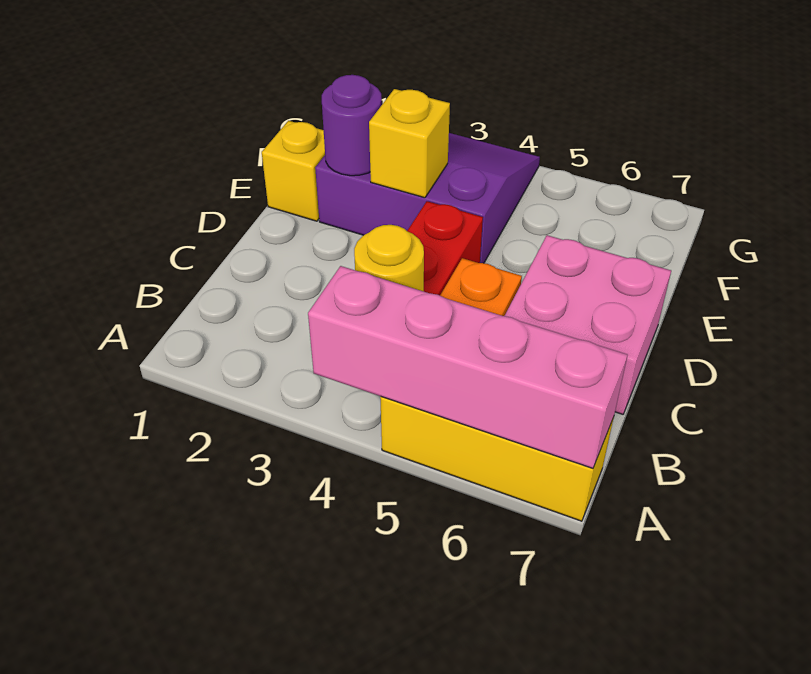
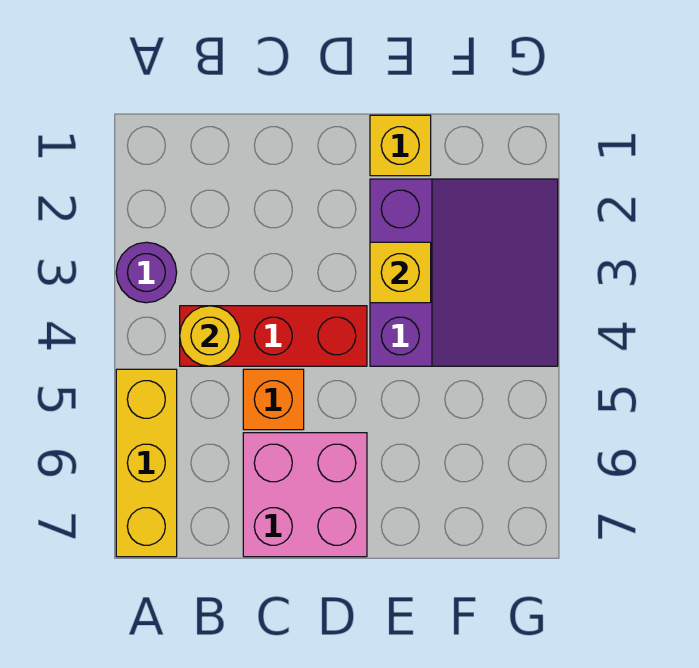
pink brick A4:A7 level 2 -> none
purple round brick E2 level 2 -> purple round brick A3 level 1

